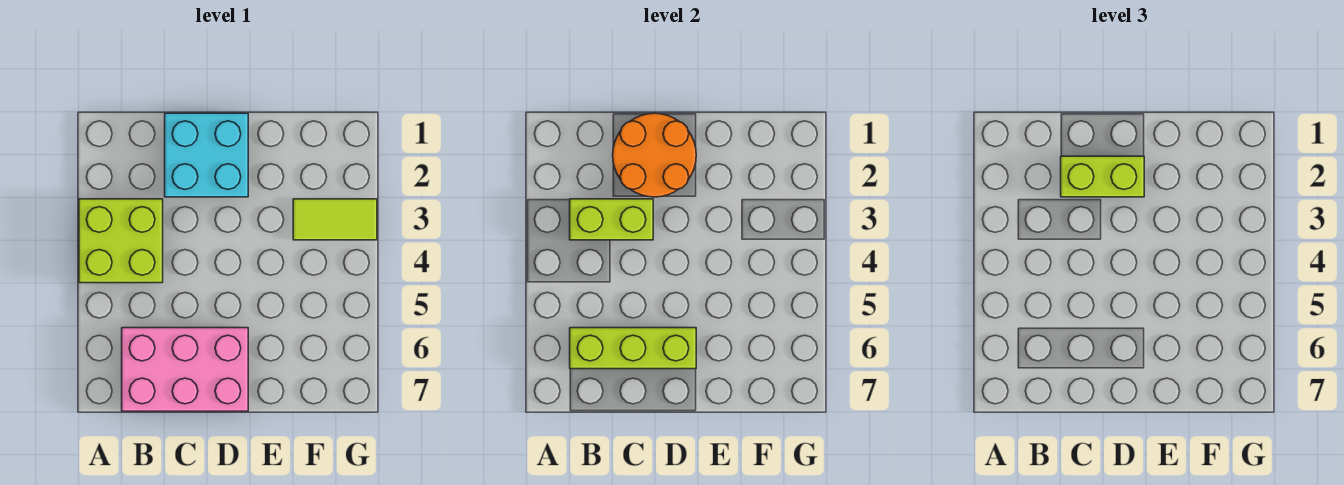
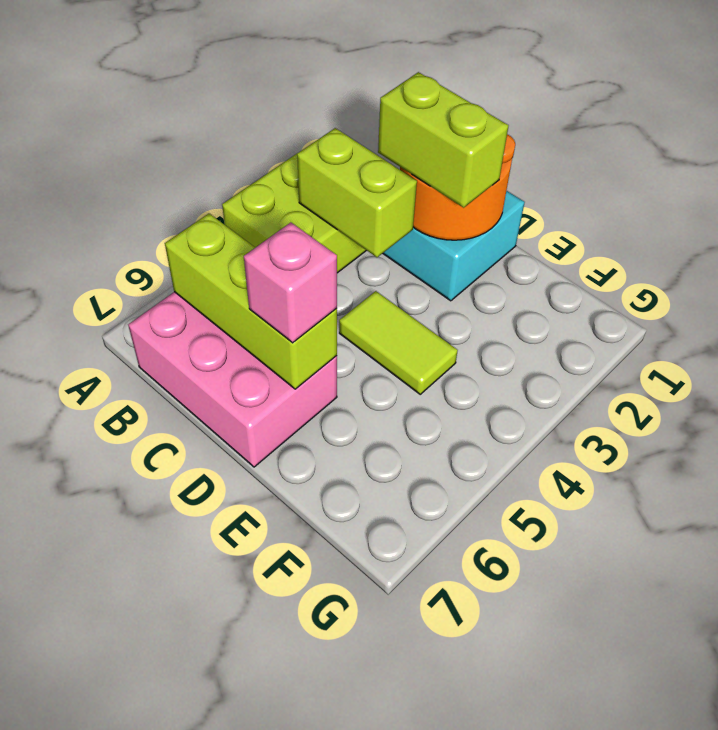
none -> pink brick D6 level 3
lime tile F3:G3 level 1 -> lime tile D4:E4 level 1

